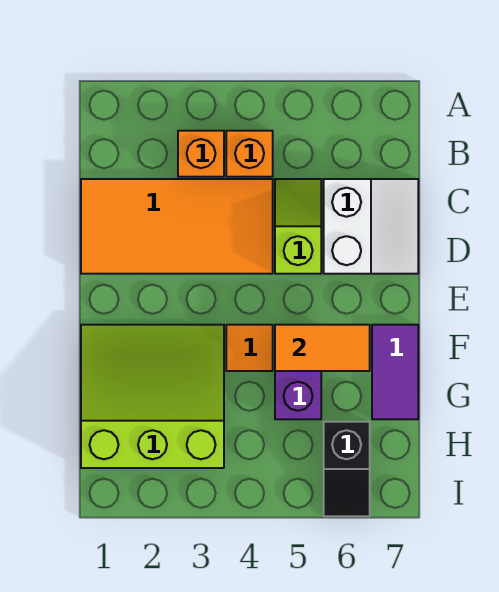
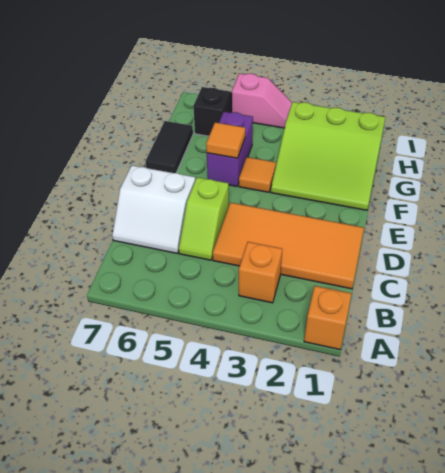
orange brick B4 level 1 -> orange brick A1 level 1
white slope C6:D7 level 1 top 6 -> white slope C6:D7 level 1 top D
orange tile F5:F6 level 2 -> orange tile F5 level 2
purple tile F7:G7 level 1 -> black tile F7:G7 level 1
none -> pink slope I4:I5 level 1 top 5

